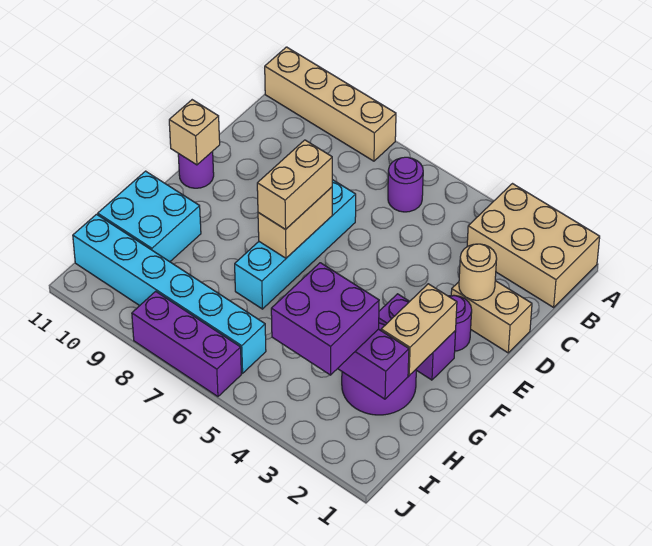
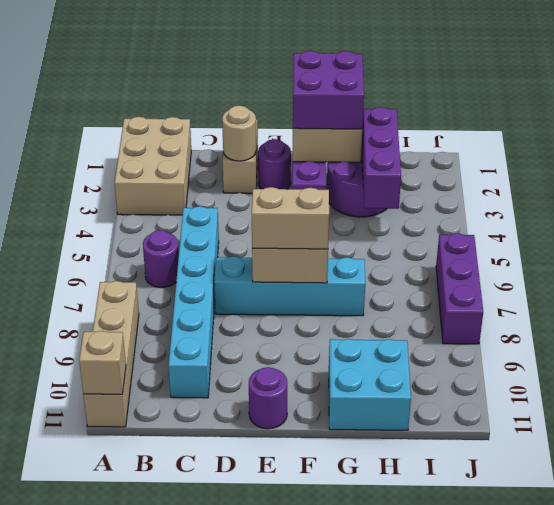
tan brick E11 level 2 -> tan brick A11 level 2
purple brick H3:I4 level 3 -> purple brick F1:G2 level 3
cyan brick I6:I11 level 1 -> cyan brick C5:C10 level 1

